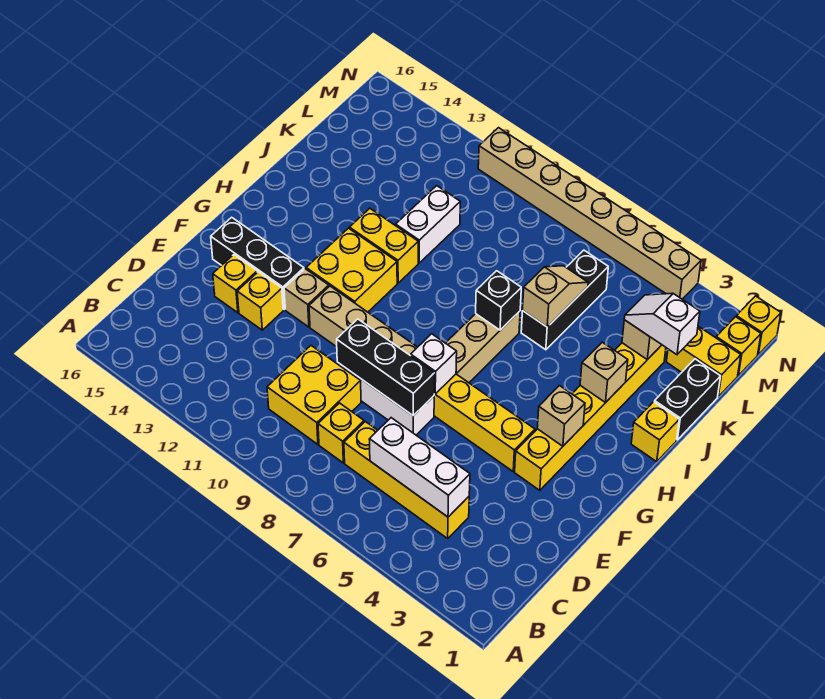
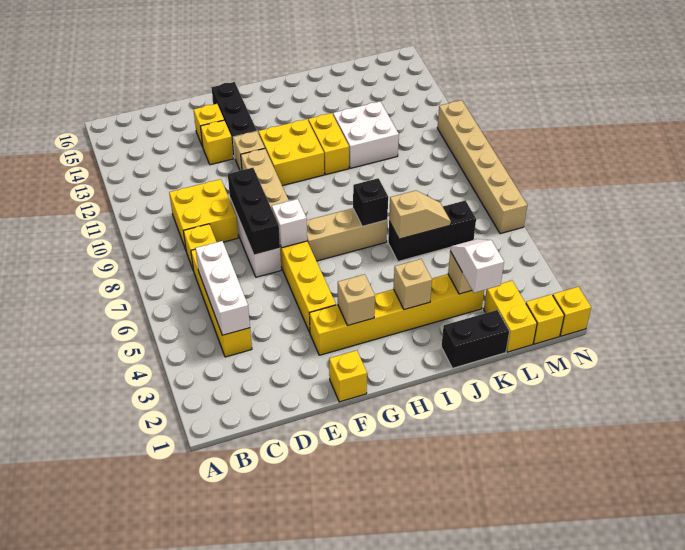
yellow brick I1 level 1 -> yellow brick F1 level 1
white brick J11:K11 level 1 -> white brick J11:K12 level 1
tan brick N4:N11 level 1 -> tan brick N6:N11 level 1

